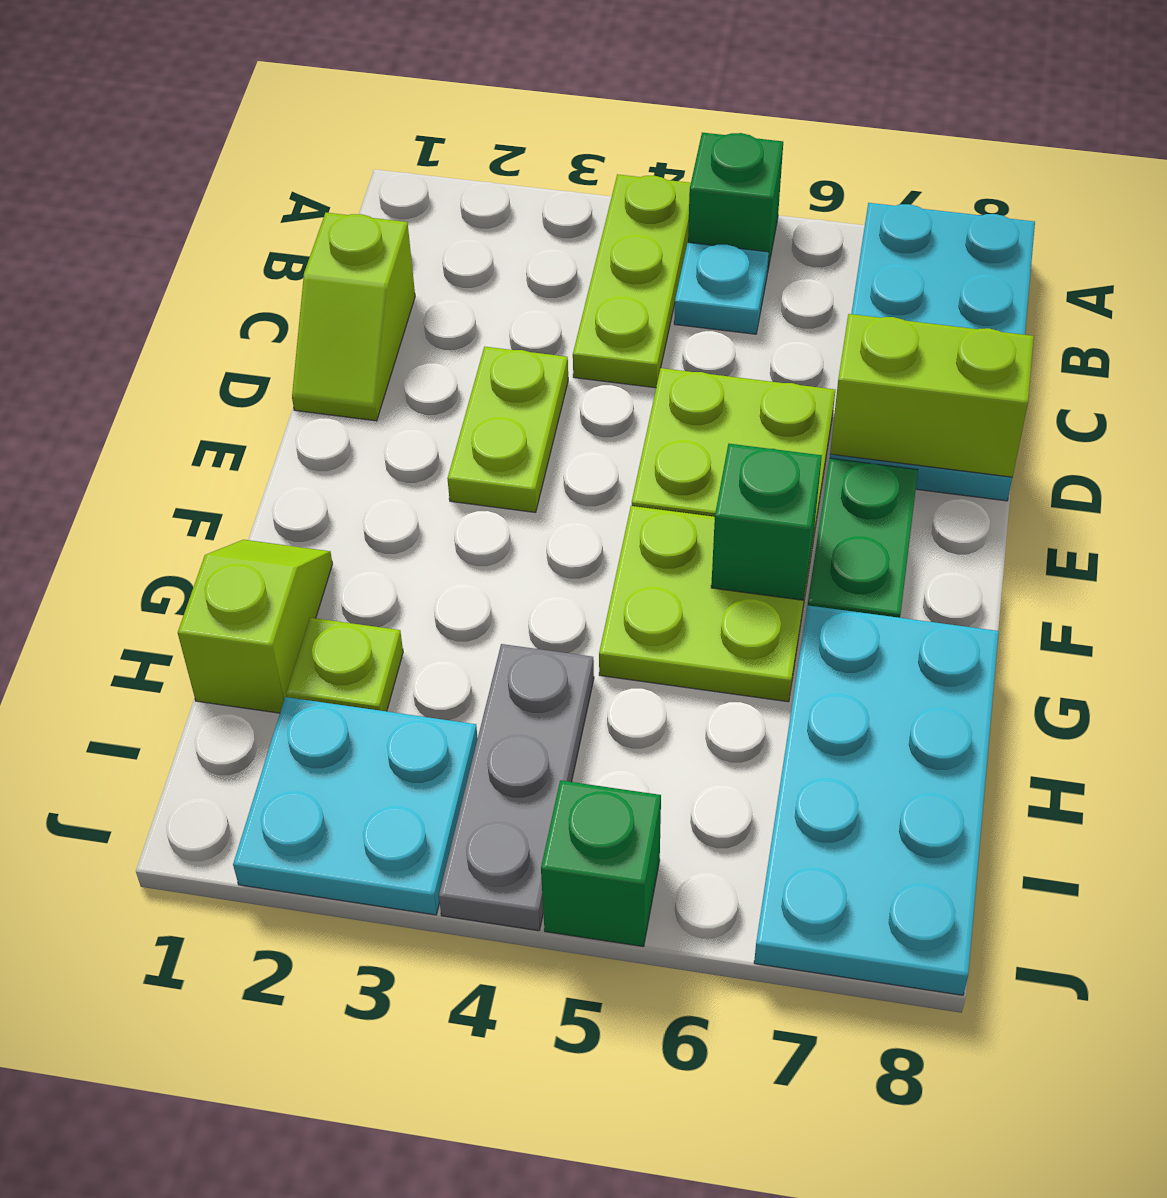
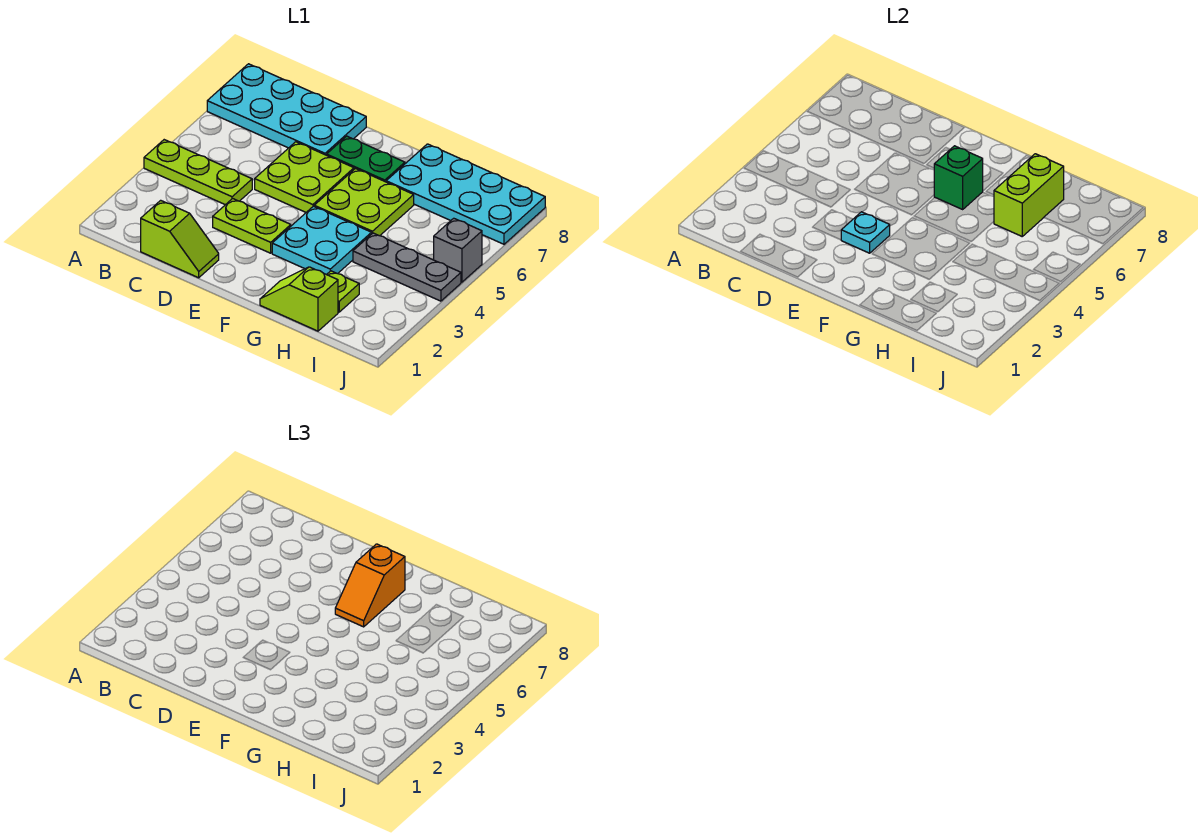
green brick A5 level 1 -> none
cyan plate B5 level 1 -> cyan plate E3 level 2
lime brick D7:D8 level 2 -> lime brick H6:H7 level 2
none -> orange slope F6:F7 level 3 top 7
cyan plate I2:J3 level 1 -> cyan plate F3:G4 level 1
green brick J5 level 1 -> grey brick J5 level 1

